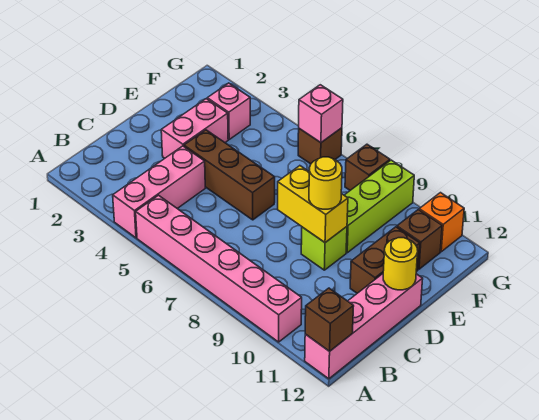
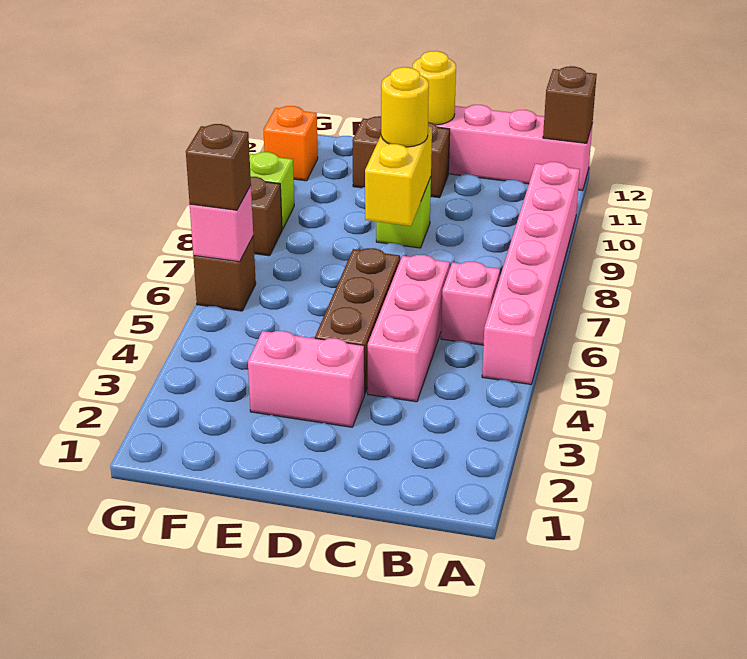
pink brick A4:C4 level 1 -> pink brick C4:C6 level 1
lime brick E9:G9 level 1 -> lime brick G9 level 1
pink brick F3 level 1 -> pink brick B6 level 1
brown brick F11 level 1 -> brown brick G6 level 3

